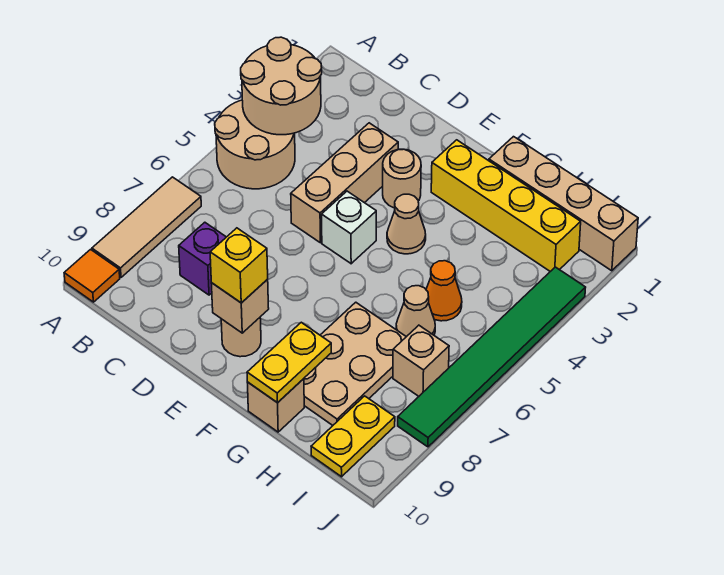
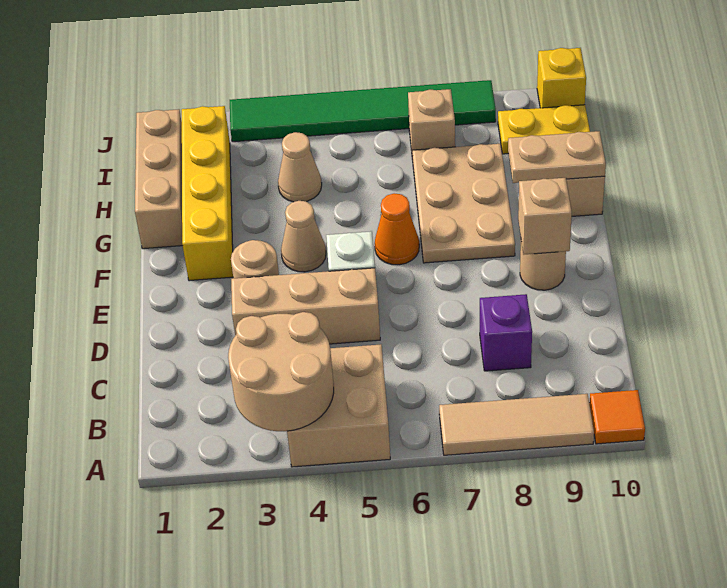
tan round brick A4:B5 level 1 -> tan brick A4:B5 level 1
yellow brick E9 level 3 -> yellow brick J10 level 1
tan brick G1:J1 level 1 -> tan brick G1:I1 level 1
tan plate G7:H9 level 1 -> tan plate F7:H8 level 1
yellow plate G9:G10 level 2 -> tan plate G9:G10 level 2
orange cone H5 level 1 -> orange cone F6 level 1
tan cone H6 level 1 -> tan cone H4 level 1

